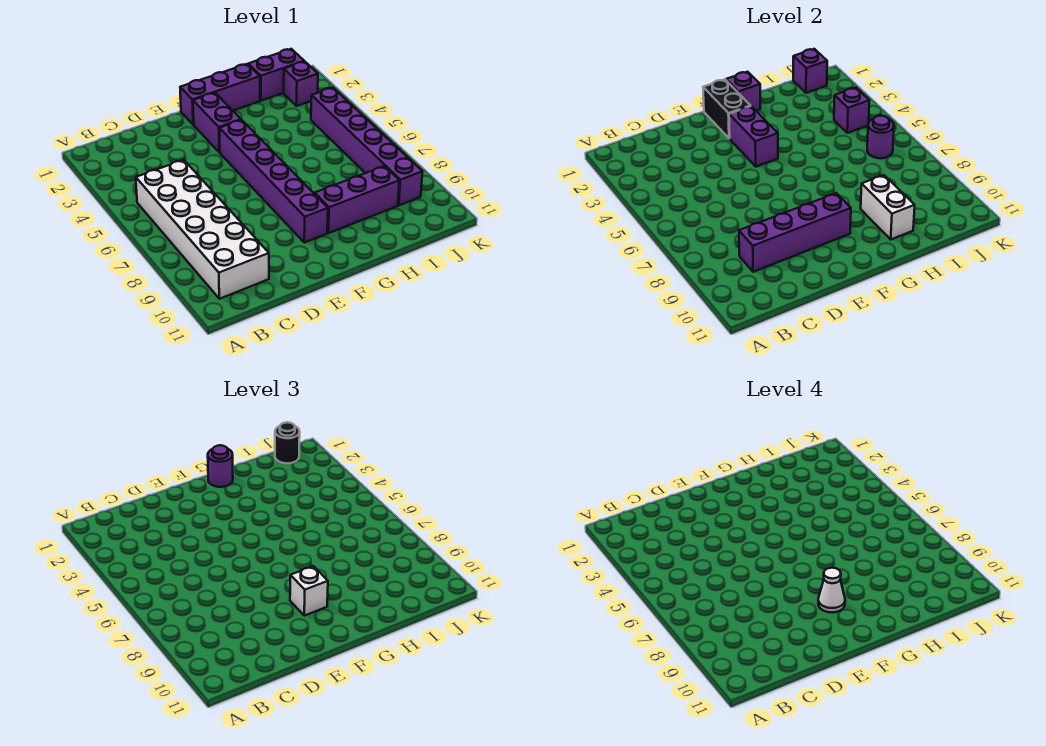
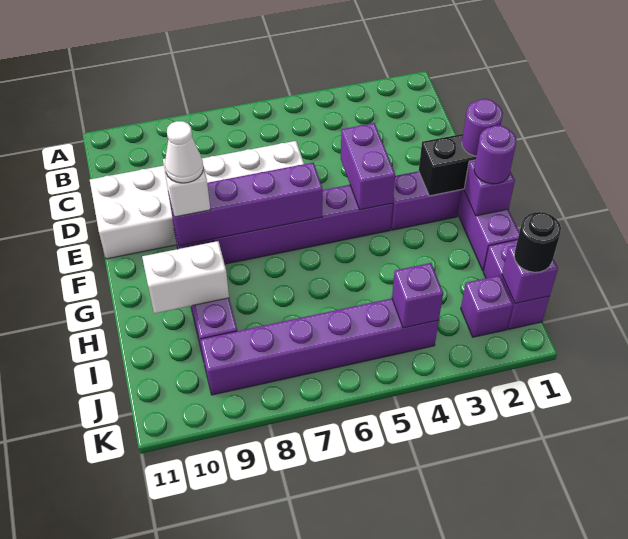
white brick B5:C10 level 1 -> white brick D6:E11 level 1
purple brick C9:F9 level 2 -> purple brick F6:F9 level 2
purple brick F3:F4 level 2 -> purple brick E4:F4 level 2
purple round brick J6 level 2 -> purple round brick F1 level 3

